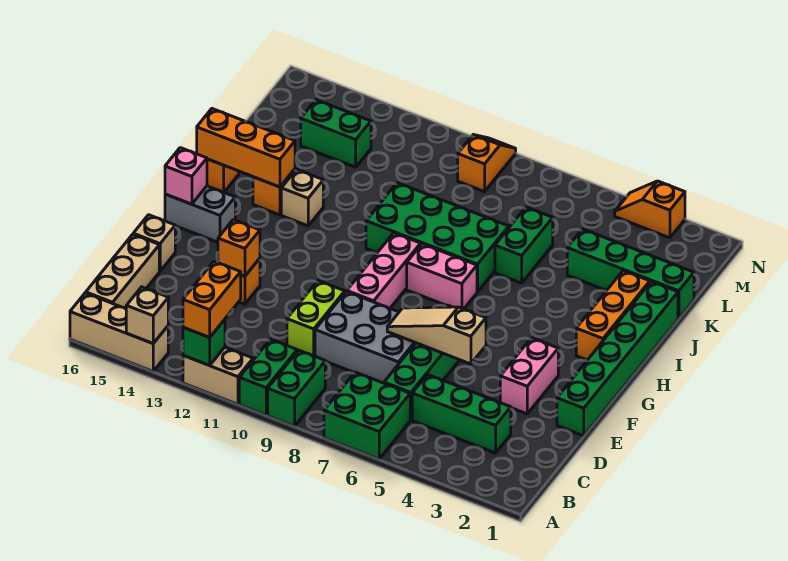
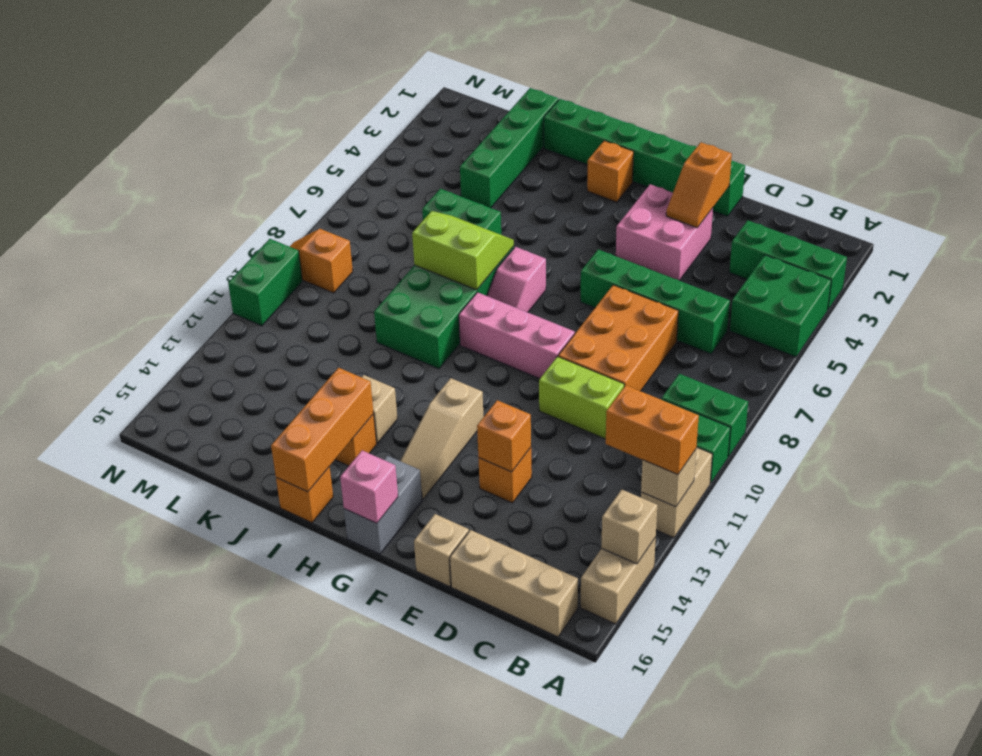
green brick A6:B7 level 1 -> green brick A4:B5 level 1
green brick A12 level 2 -> tan brick A12 level 2
tan brick A14:A16 level 1 -> tan brick A14:A15 level 1
green brick C3:C5 level 1 -> green brick A3:C3 level 1
grey brick D7:E9 level 1 -> orange brick D7:E9 level 1
pink brick E3:F3 level 1 -> pink brick E3:F4 level 1
tan slope E5:E7 level 2 top 5 -> tan slope G12:G14 level 1 top 12
orange brick H2:J2 level 1 -> orange brick H2 level 1
pink brick H7:H8 level 1 -> pink slope H7:H8 level 1 top 7
none -> lime slope I7:J8 level 2 top 8
green brick L13:L14 level 1 -> green brick N10:N11 level 1
orange slope N3:N4 level 1 top 3 -> orange slope E2:E3 level 2 top 2

